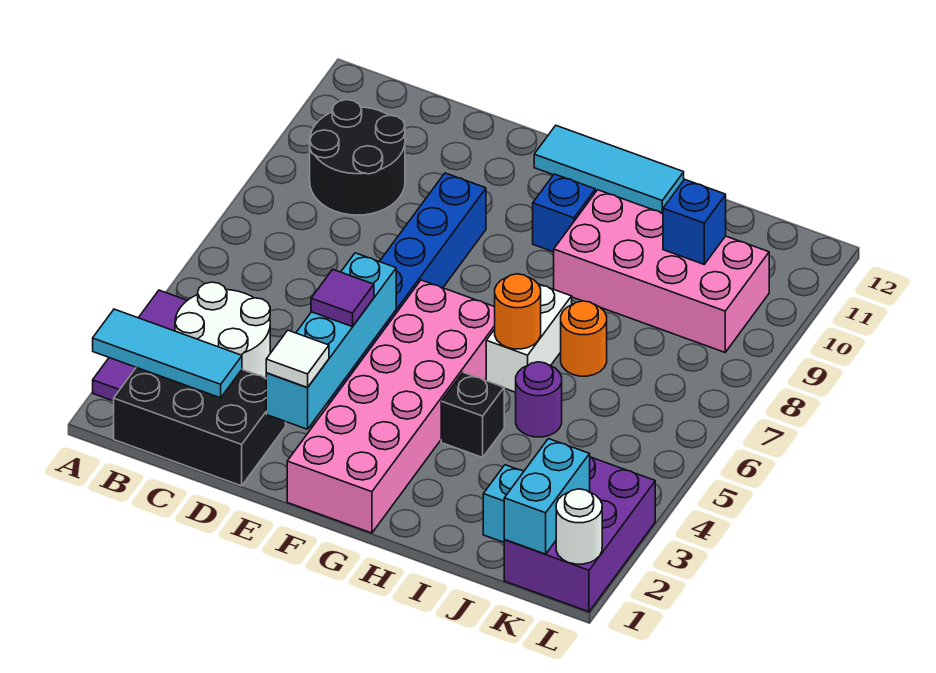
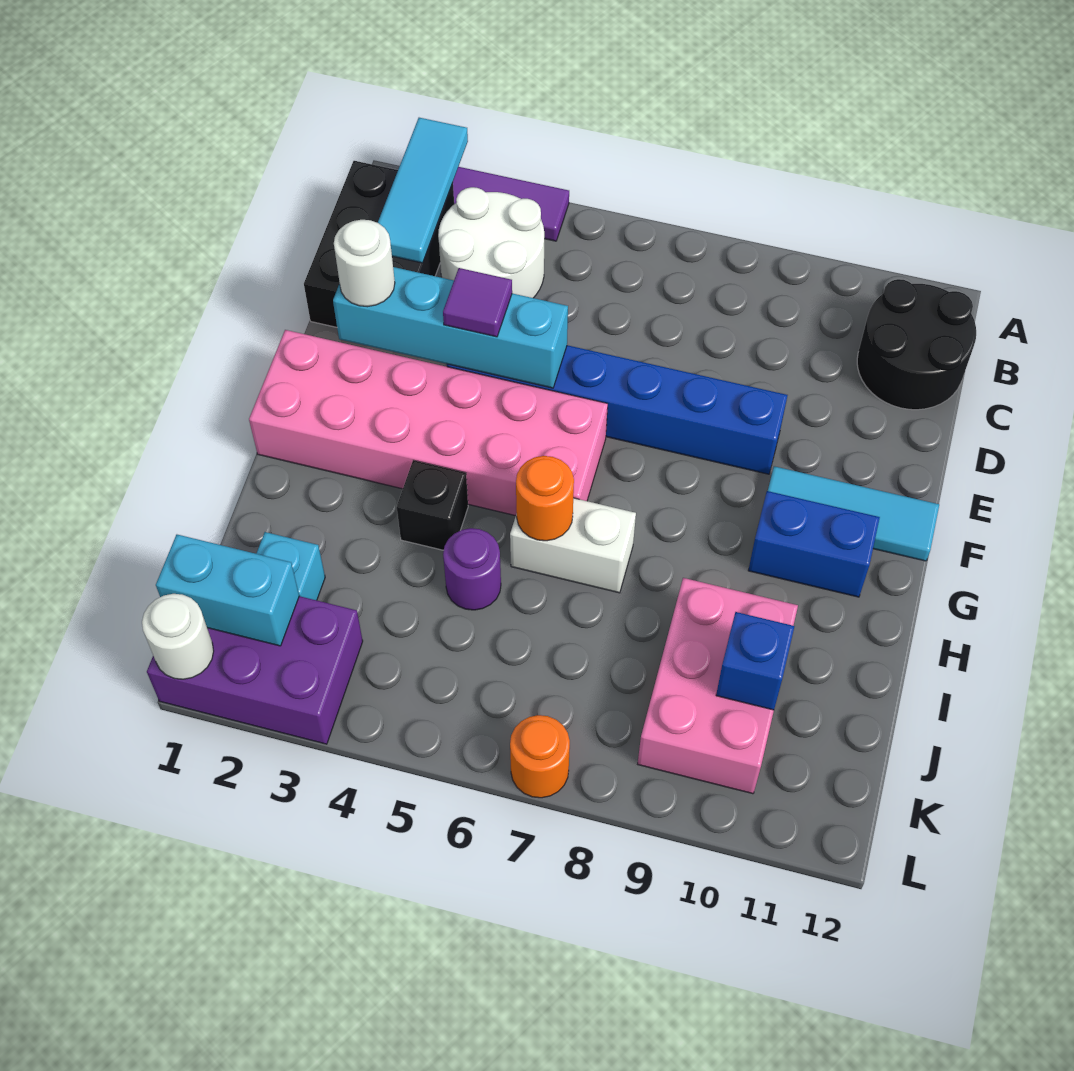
black round brick B9:C10 level 1 -> black round brick B11:C12 level 1
white tile E2 level 3 -> white round brick E2 level 3
cyan tile F12:H12 level 1 -> cyan tile F10:F12 level 1
blue brick G10 level 1 -> blue brick G10:G11 level 1
pink brick H9:K10 level 1 -> pink brick I9:K10 level 1
orange round brick I7 level 1 -> orange round brick L7 level 1

